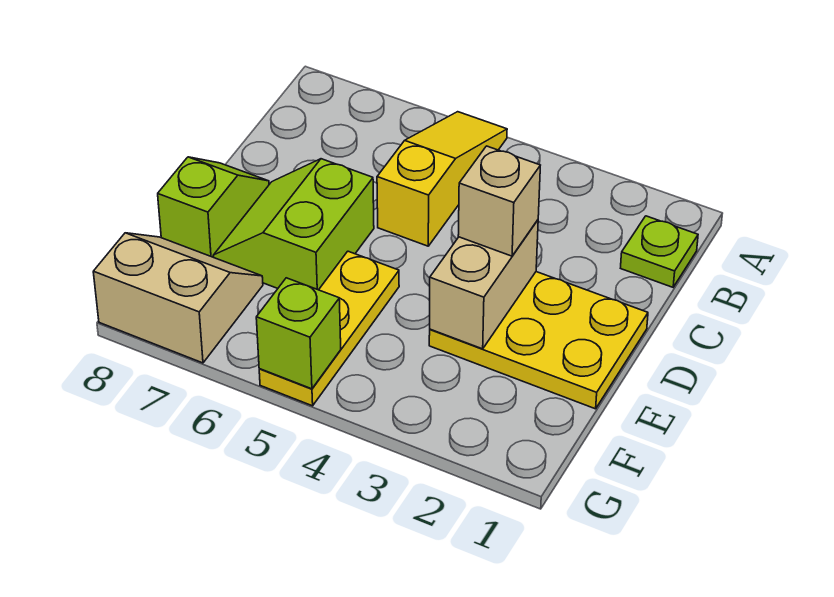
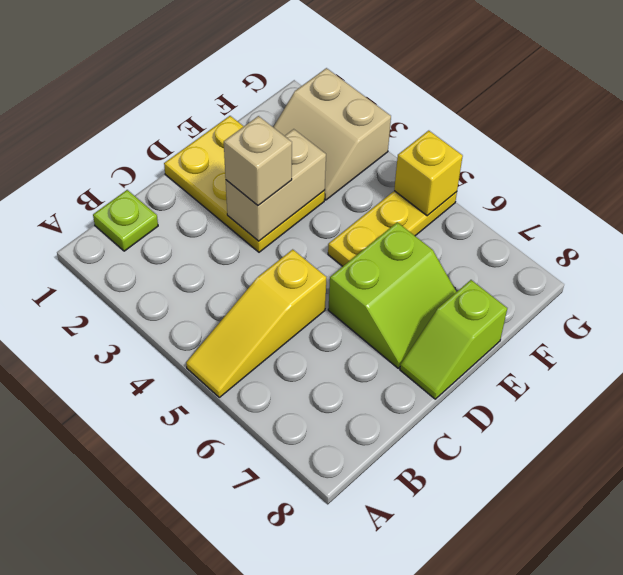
tan slope F7:G8 level 1 top G -> tan slope F2:G3 level 1 top G
lime brick G5 level 2 -> yellow brick G5 level 2

